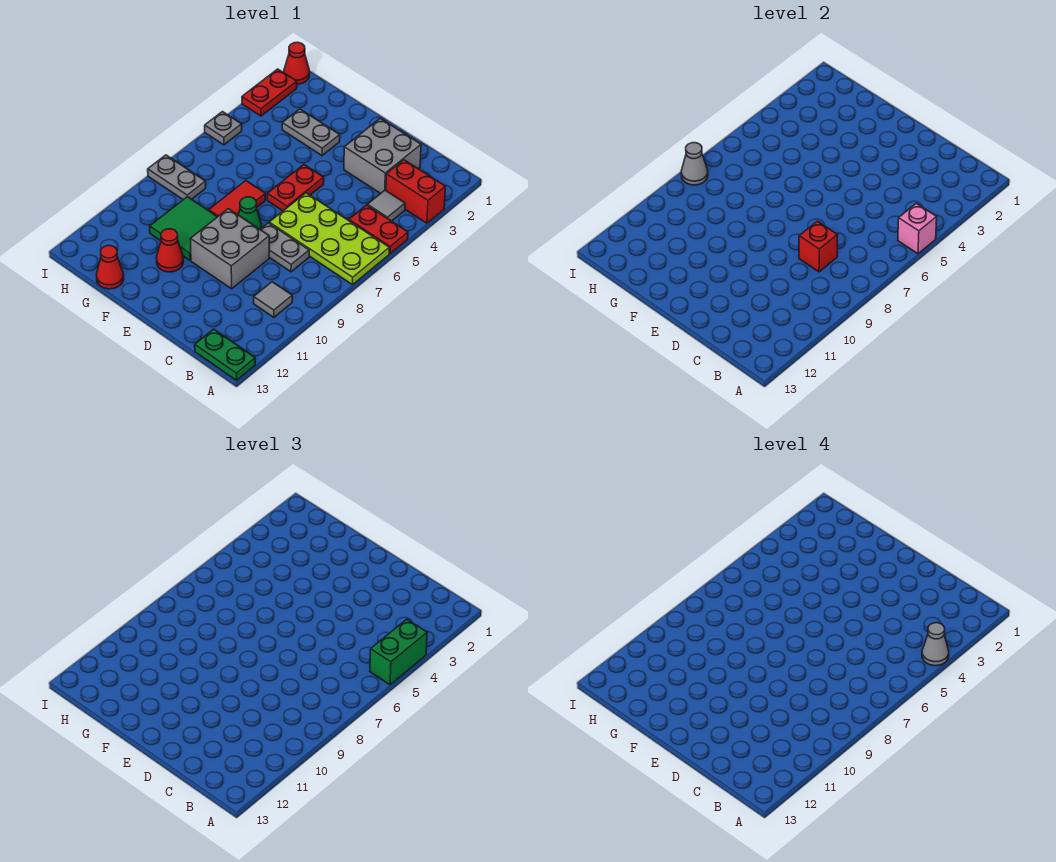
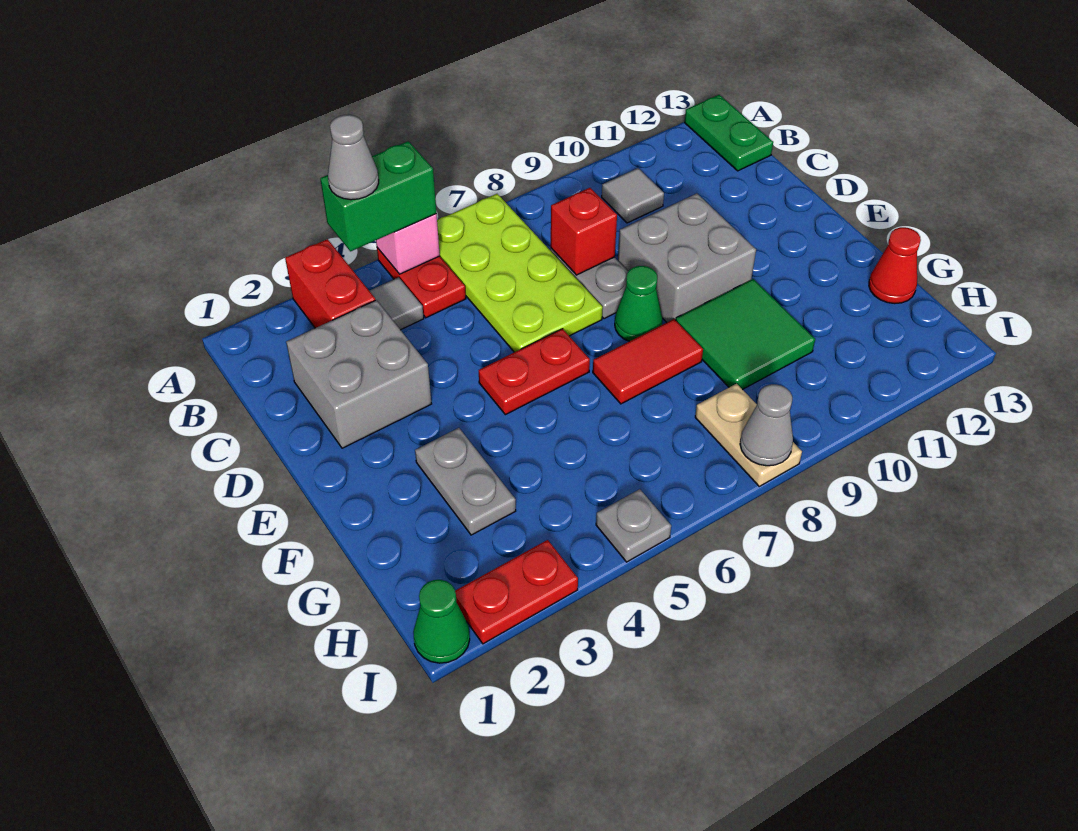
red cone F11 level 1 -> none
grey plate H8:I8 level 1 -> tan plate H8:I8 level 1
red cone I1 level 1 -> green cone I1 level 1

